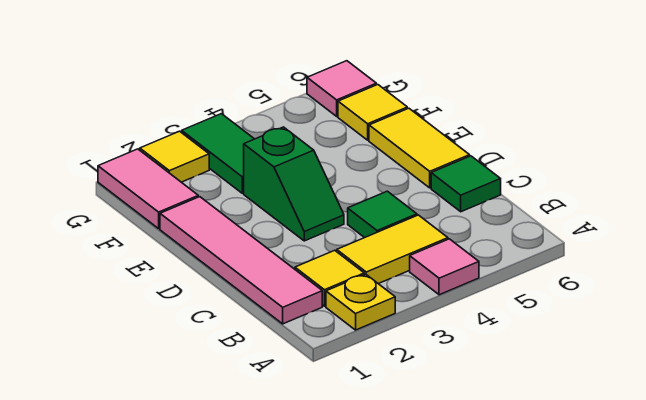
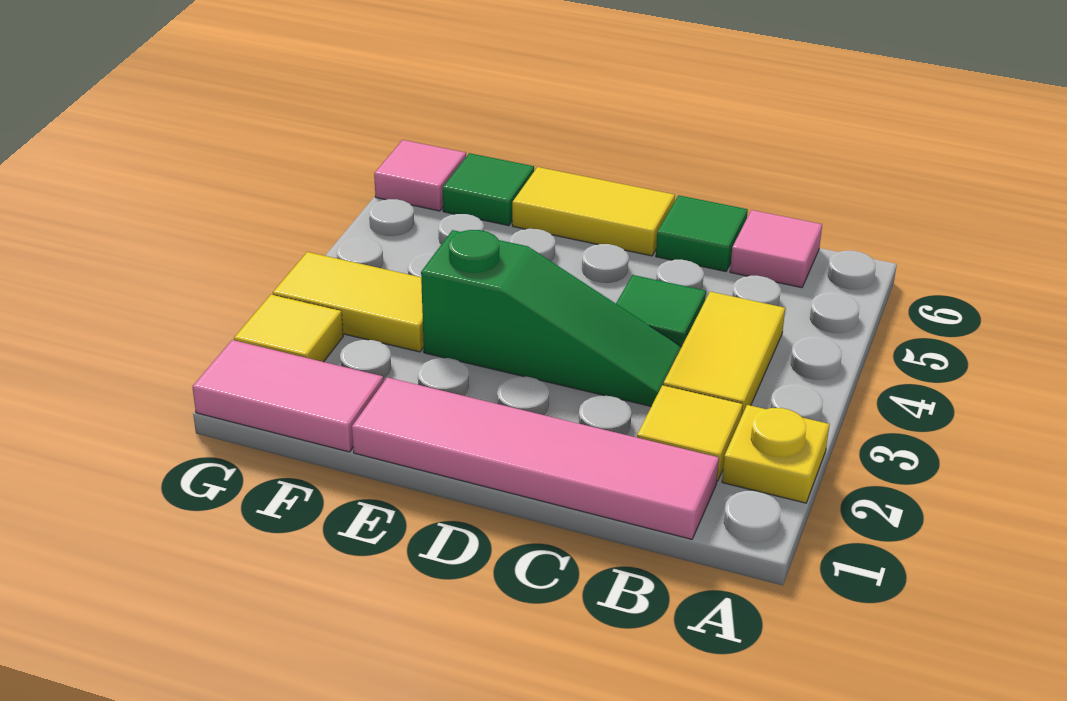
pink tile A4 level 1 -> pink tile B6 level 1
green slope D3:E3 level 1 top E -> green slope C3:E3 level 1 top E
green tile F3:G3 level 1 -> yellow tile F3:G3 level 1
yellow tile F6 level 1 -> green tile F6 level 1

